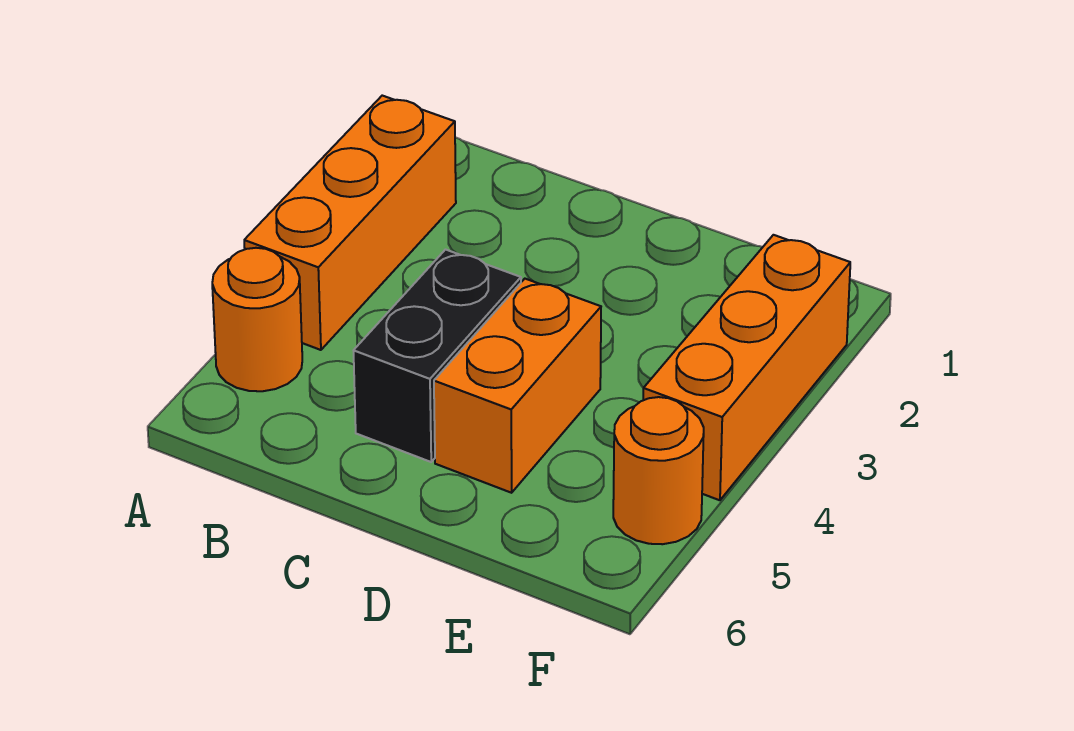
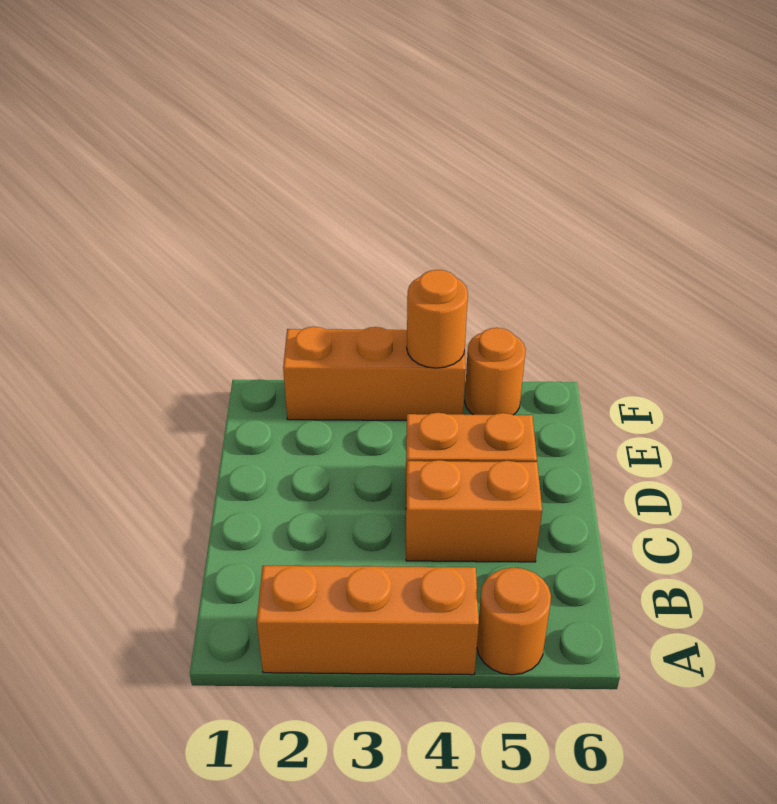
black brick C4:C5 level 1 -> orange brick C4:C5 level 1
none -> orange round brick F4 level 2

